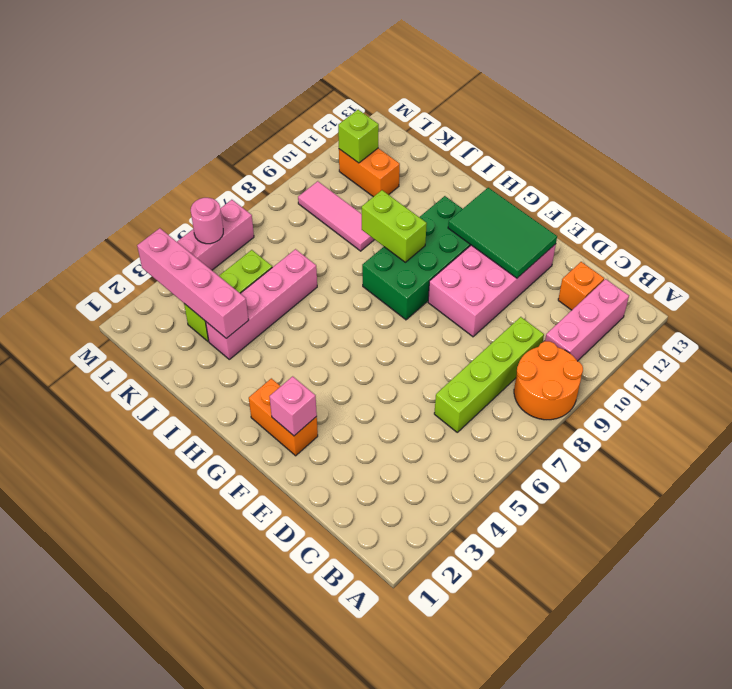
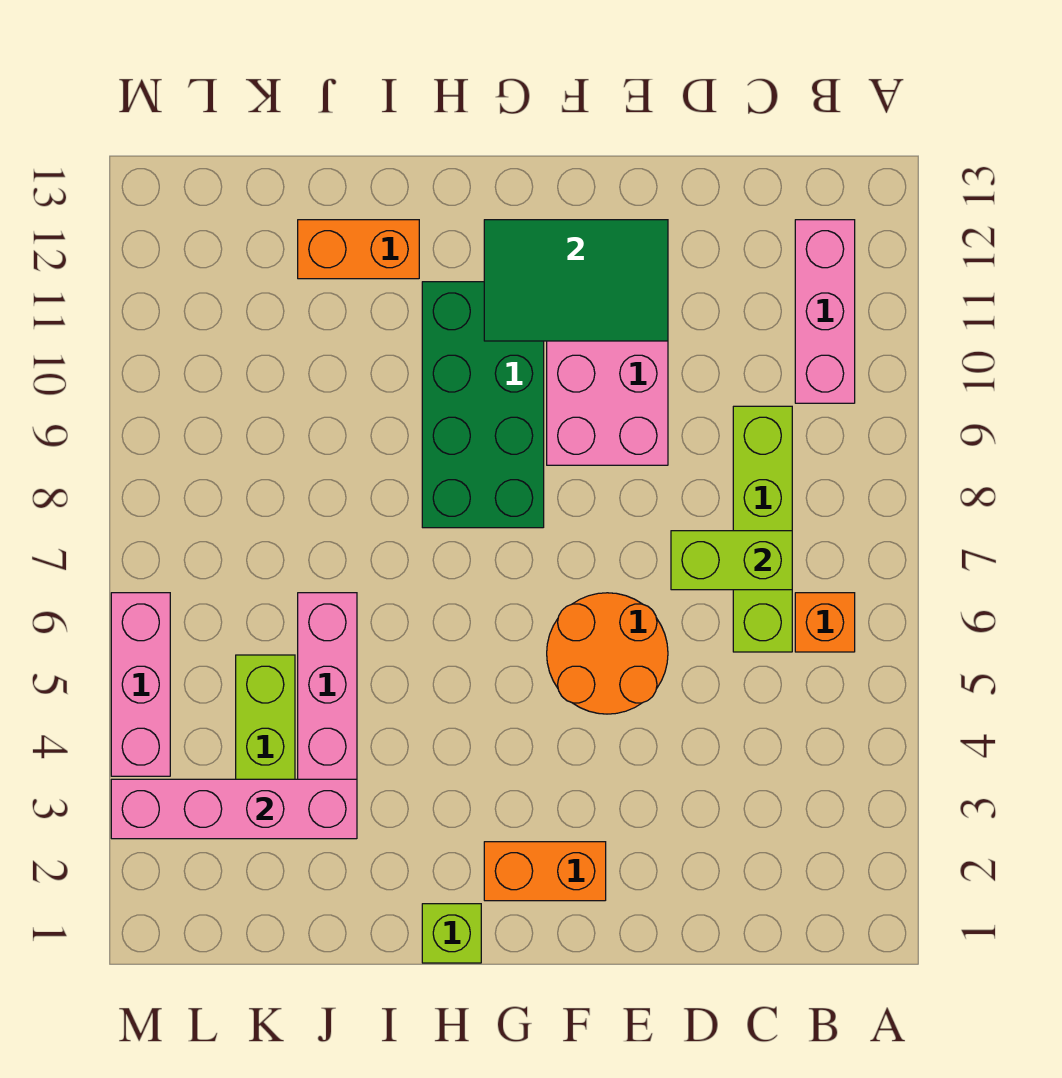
orange round brick A8:B9 level 1 -> orange round brick E5:F6 level 1
orange brick C12 level 1 -> orange brick B6 level 1
pink brick F2 level 2 -> none
lime brick H9:I9 level 2 -> lime brick C7:D7 level 2
pink tile J9:L9 level 1 -> none
orange brick K11:L11 level 1 -> orange brick I12:J12 level 1
lime brick L11 level 2 -> lime brick H1 level 1
pink round brick M5 level 2 -> none

